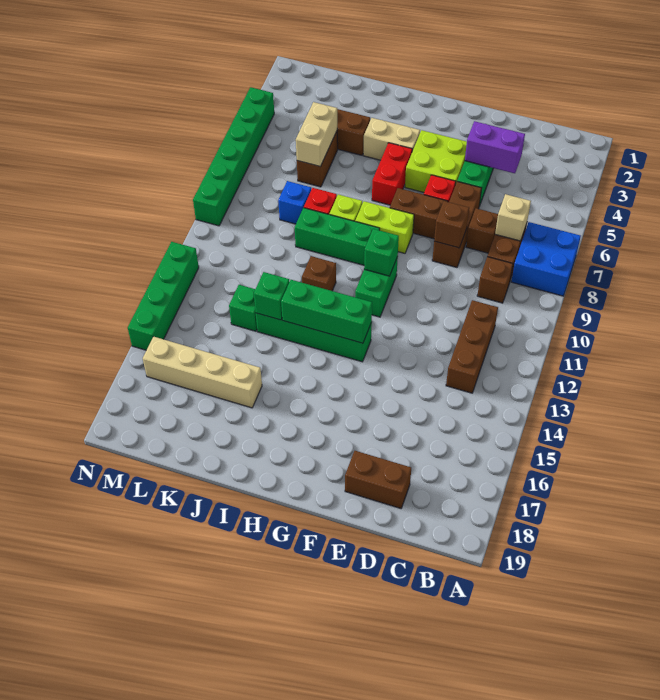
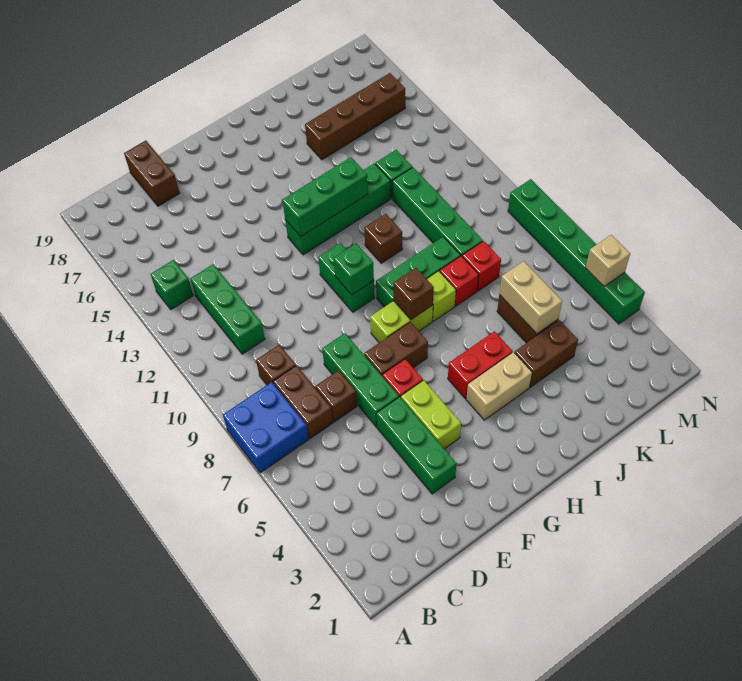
tan brick C7 level 2 -> tan brick N5 level 2
brown brick C11:C13 level 1 -> green brick C11:C13 level 1
purple brick D4:E4 level 2 -> none
brown brick D18:E18 level 1 -> brown brick D18:D19 level 1
brown brick E6:E8 level 1 -> green brick E6:E8 level 1
brown brick E8 level 2 -> brown brick H8 level 2
lime brick F4:G5 level 1 -> lime brick F4:F5 level 1
red brick H5:H6 level 1 -> red brick H5:I5 level 1
green brick J13 level 2 -> green brick B14 level 1
tan brick J16:M16 level 1 -> brown brick J16:M16 level 1
blue brick K8 level 1 -> red brick K8 level 1
green brick N12:N15 level 1 -> green brick K9:K12 level 1

